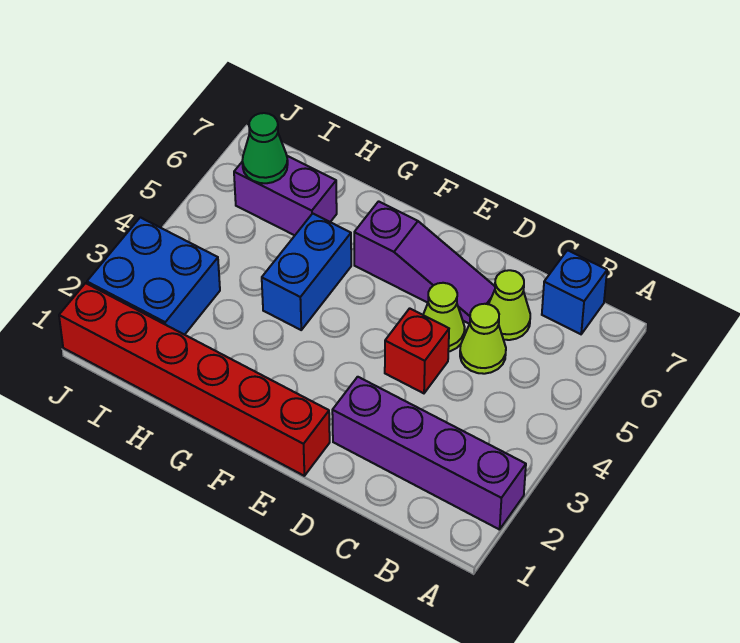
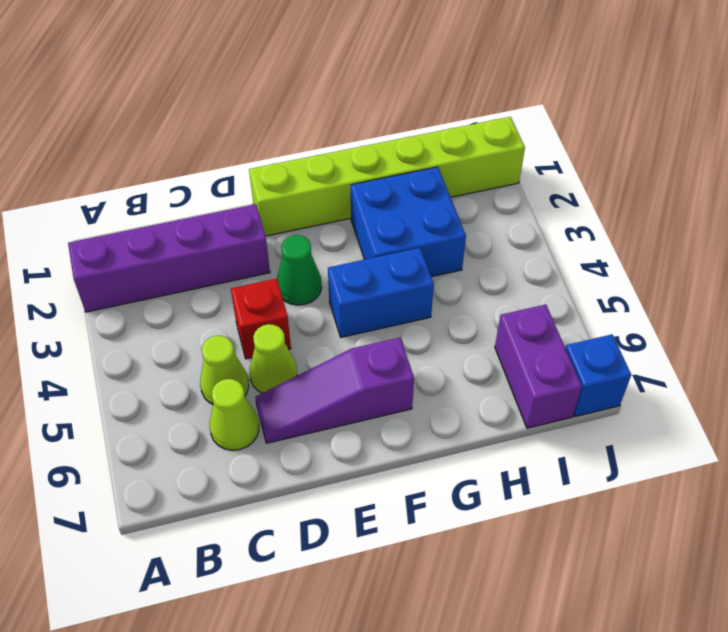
blue brick B7 level 1 -> blue brick J7 level 1
red brick E1:J1 level 1 -> lime brick E1:J1 level 1
blue brick G4:G5 level 1 -> blue brick F4:G4 level 1
purple brick H6:I6 level 1 -> purple brick I6:I7 level 1
blue brick I2:J3 level 1 -> blue brick G2:H3 level 1
green cone I6 level 2 -> green cone E3 level 1

